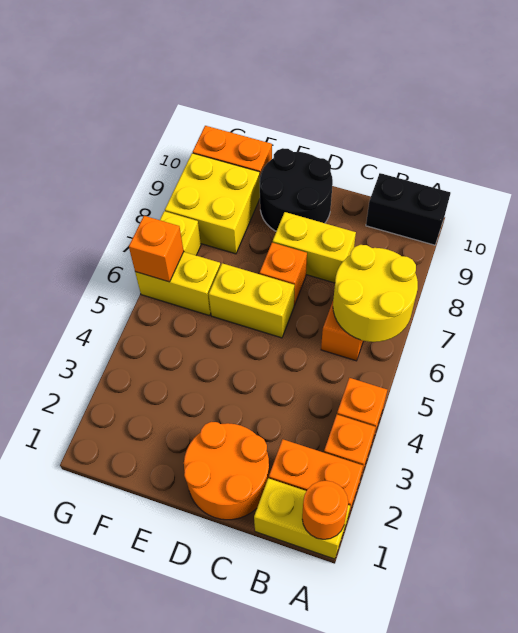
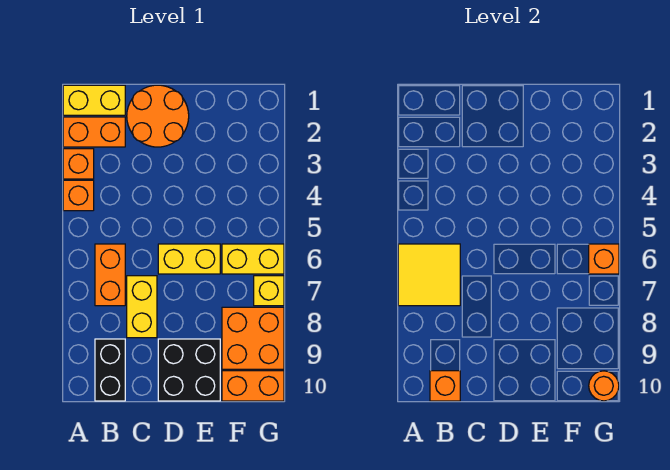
orange round brick A1 level 2 -> orange round brick G10 level 2
yellow round brick A6:B7 level 2 -> yellow tile A6:B7 level 2
black brick A10:B10 level 1 -> black brick B9:B10 level 1
yellow brick C8:D8 level 1 -> yellow brick C7:C8 level 1
orange brick D7 level 1 -> orange brick B10 level 2
black round brick D9:E10 level 1 -> black brick D9:E10 level 1
yellow brick F8:G9 level 1 -> orange brick F8:G9 level 1

